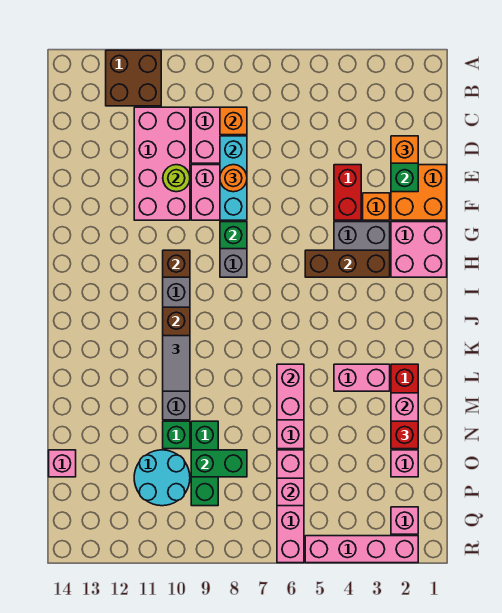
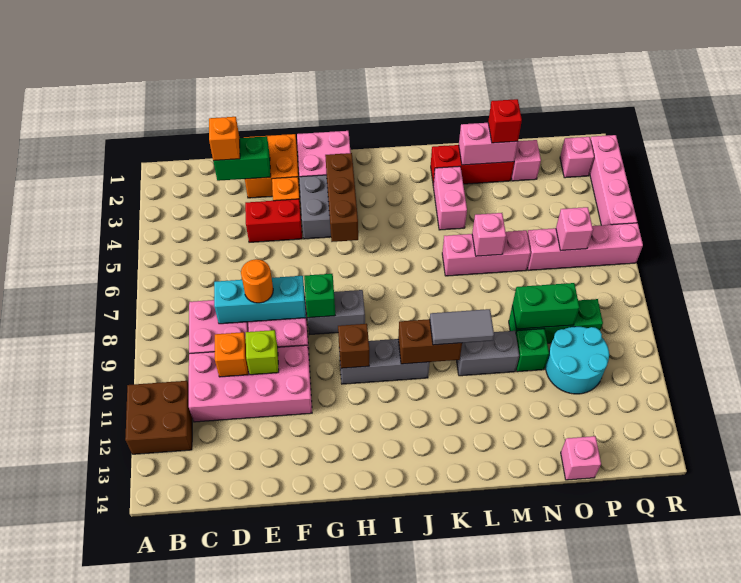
orange brick C8 level 2 -> orange brick D10 level 2
lime round brick E10 level 2 -> lime brick E10 level 2
pink brick L6:M6 level 2 -> pink brick M6 level 2
green brick O8:O9 level 2 -> green brick N9:O9 level 2

